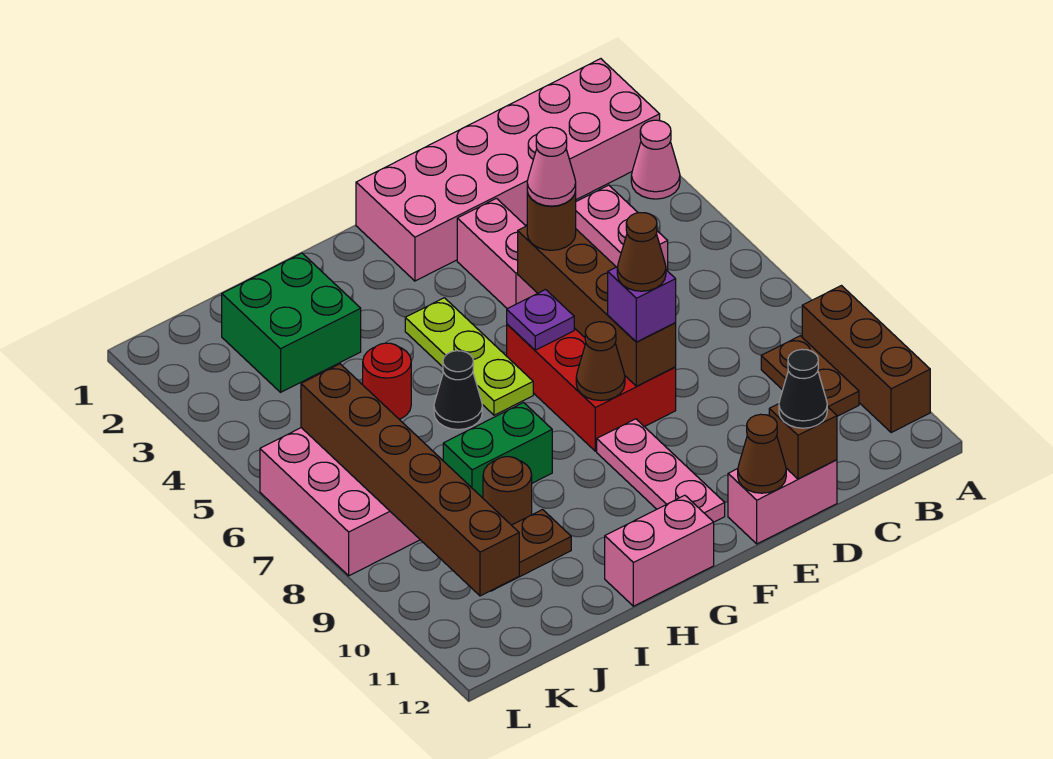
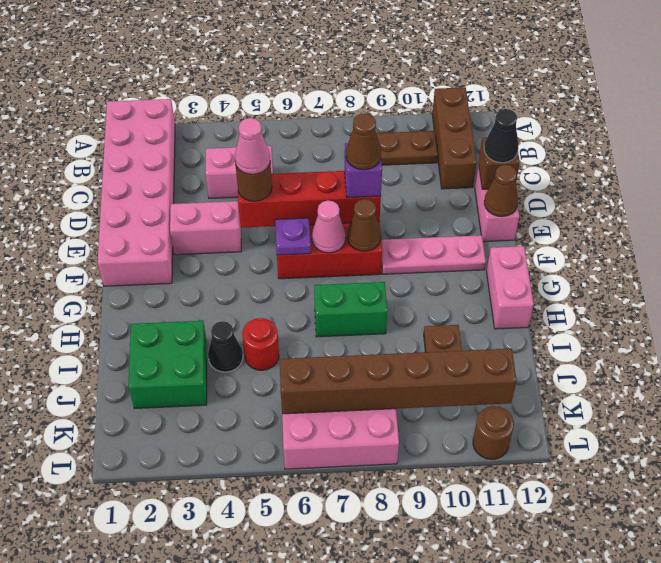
pink cone A3 level 1 -> pink cone F7 level 2
brown brick A9:A11 level 1 -> brown brick A11:C11 level 1
brown brick E5:E8 level 2 -> red brick E5:E8 level 2
lime plate G4:G6 level 1 -> none
black cone H6 level 1 -> black cone I4 level 1
green brick H8:I8 level 1 -> green brick H7:H8 level 1
brown round brick I9 level 1 -> brown round brick L11 level 1

